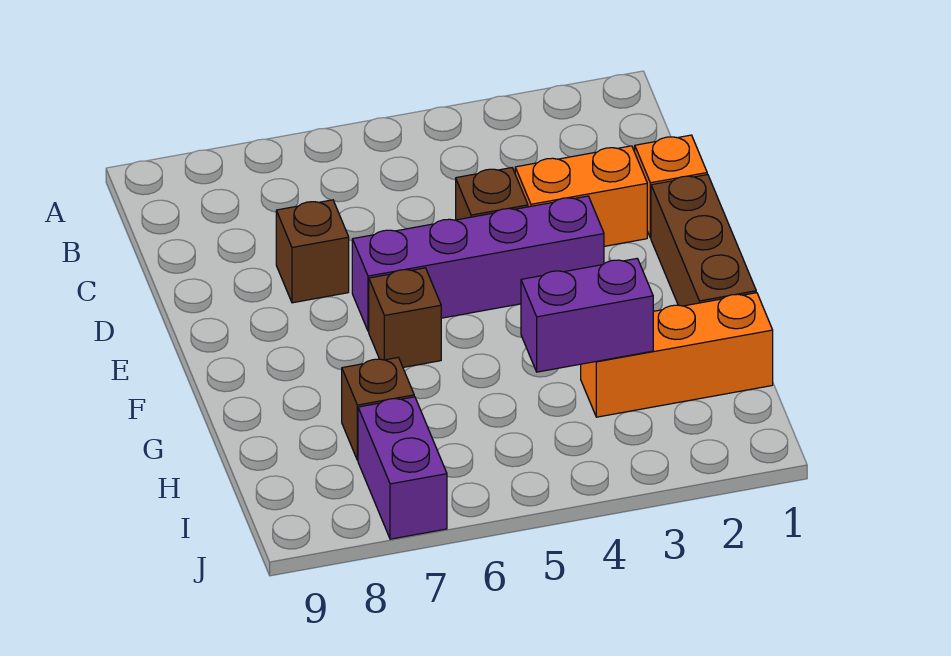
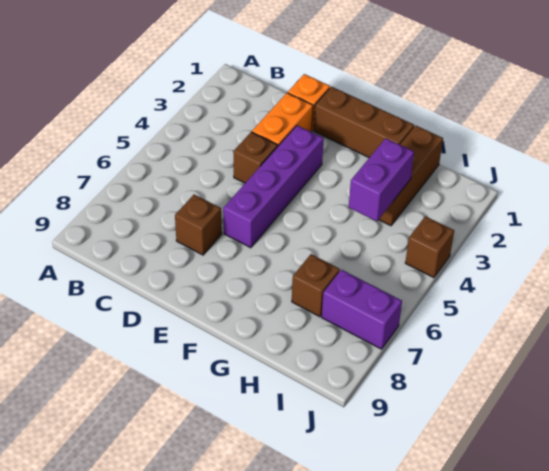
brown brick F6 level 1 -> brown brick J4 level 1
orange brick H1:H3 level 1 -> brown brick H1:H3 level 1

